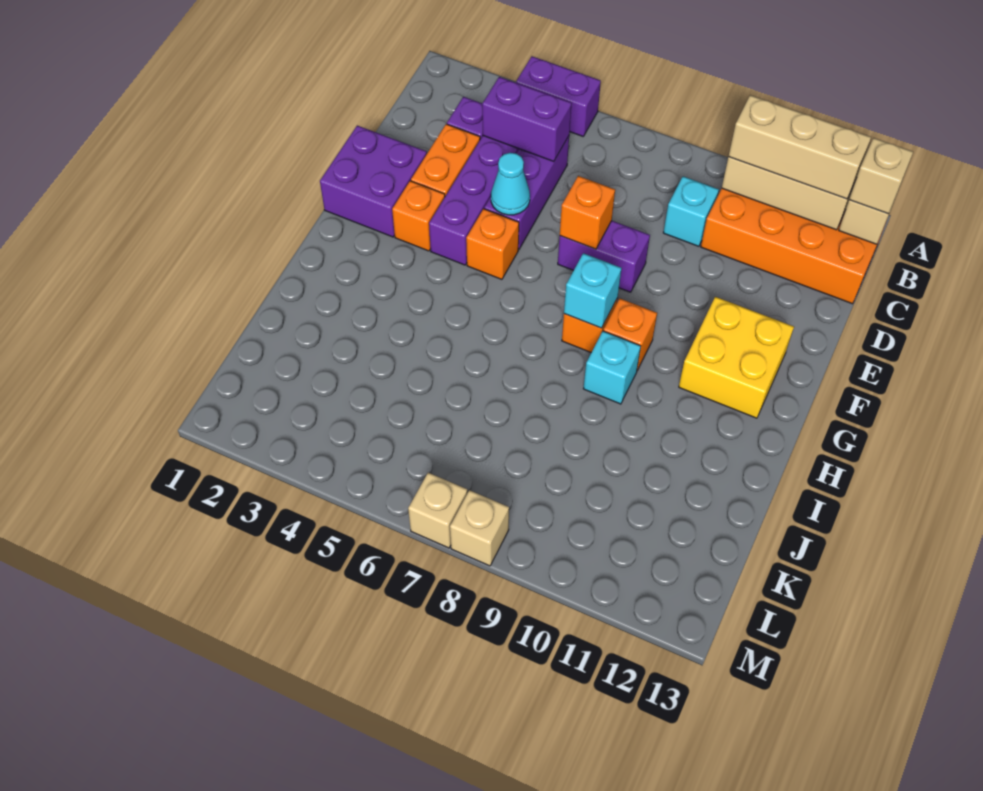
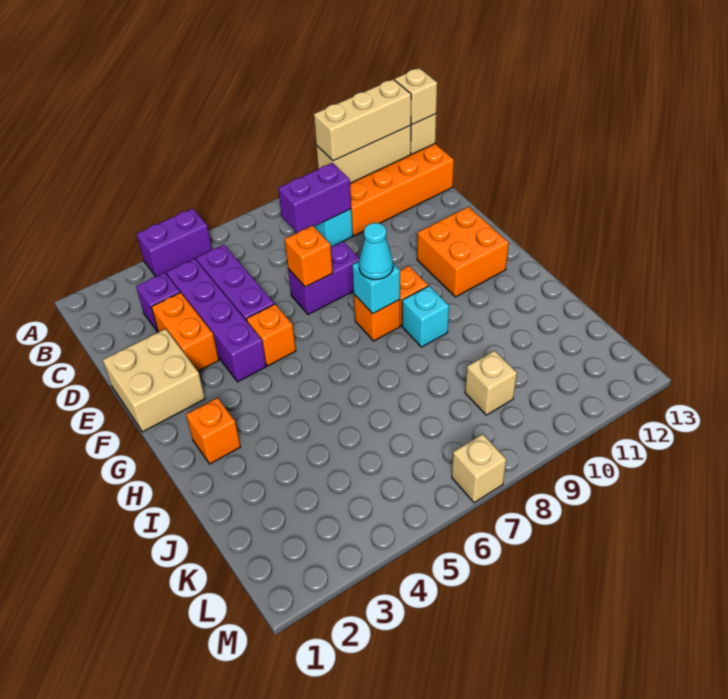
purple brick C4:C5 level 2 -> purple brick C8:C9 level 2
purple brick E1:F2 level 1 -> tan brick E1:F2 level 1
cyan cone E5 level 2 -> cyan cone G8 level 3
orange brick F3 level 1 -> orange brick H2 level 1
yellow brick F11:G12 level 1 -> orange brick F11:G12 level 1
tan brick M8 level 1 -> tan brick K9 level 1

